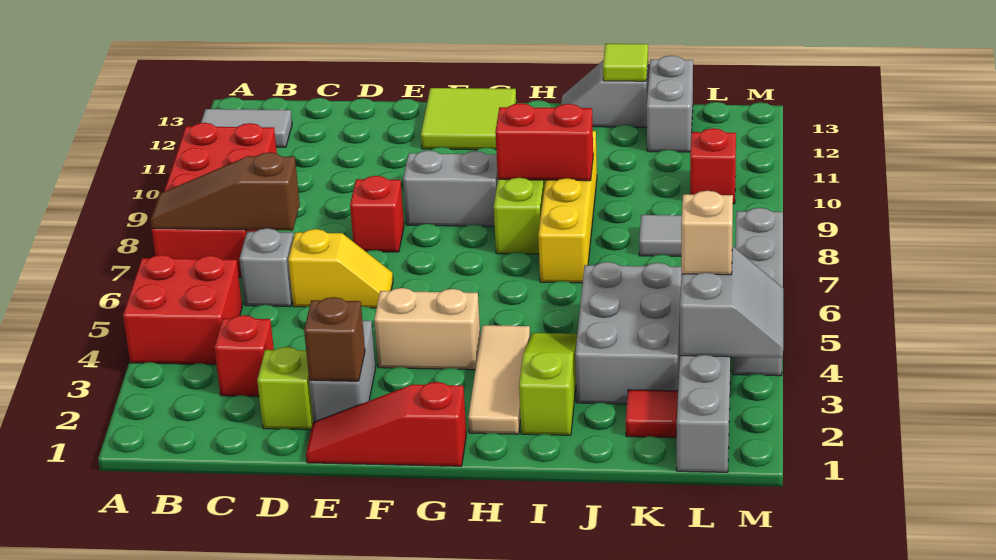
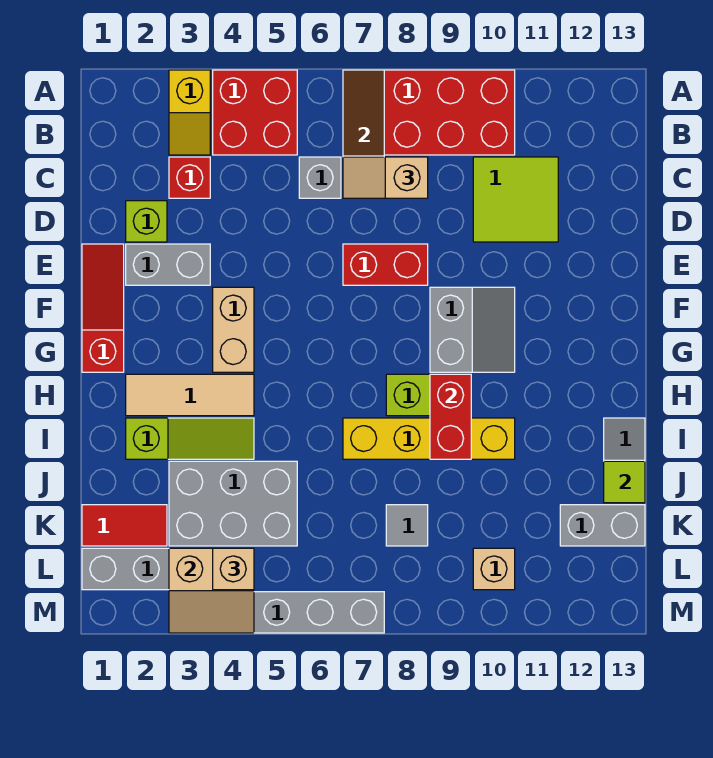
grey tile A12:B12 level 1 -> none
none -> tan slope C7:C8 level 3 top 8
yellow slope D6:E6 level 1 top D -> yellow slope A3:B3 level 1 top A
brown brick E2 level 2 -> none
red brick E8 level 1 -> red brick E7:E8 level 1
lime tile F12:G13 level 1 -> lime tile C10:D11 level 1
red tile K2 level 1 -> red tile K1:K2 level 1
grey slope L3:M4 level 2 top L -> tan slope L3:M4 level 2 top L
red brick L10 level 1 -> tan brick L10 level 1

